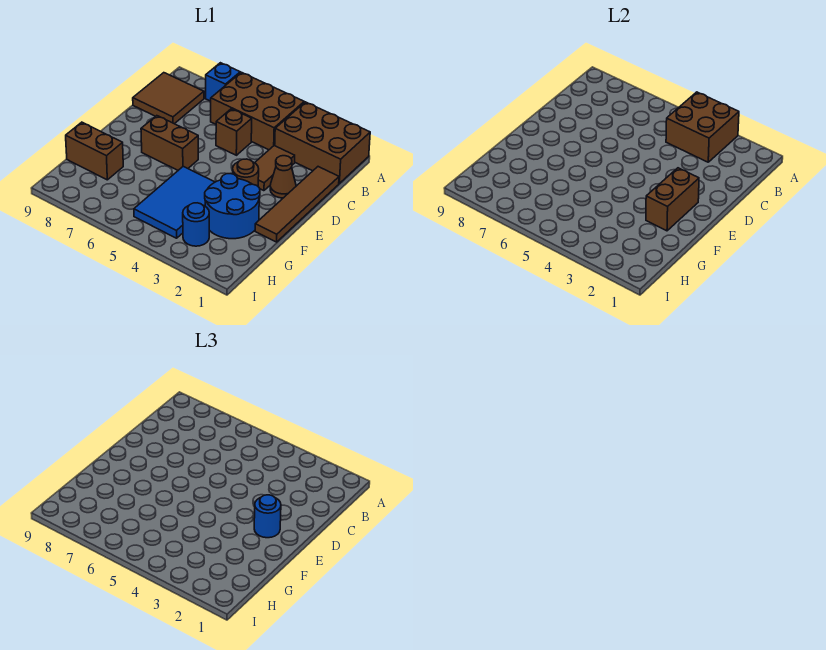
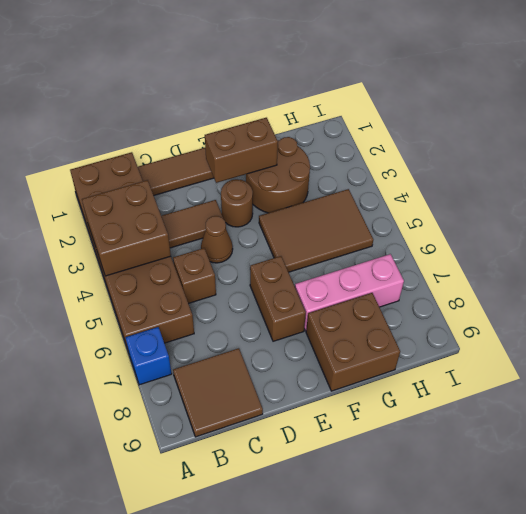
brown cone D2 level 1 -> brown cone D4 level 1
blue round brick E2 level 3 -> none
blue round brick F2:G3 level 1 -> brown round brick F2:G3 level 1
blue tile F4:H5 level 1 -> brown tile F4:H5 level 1
none -> pink brick F7:H7 level 1
brown brick G8:G9 level 1 -> brown brick F8:G9 level 1
blue round brick H3 level 1 -> none

